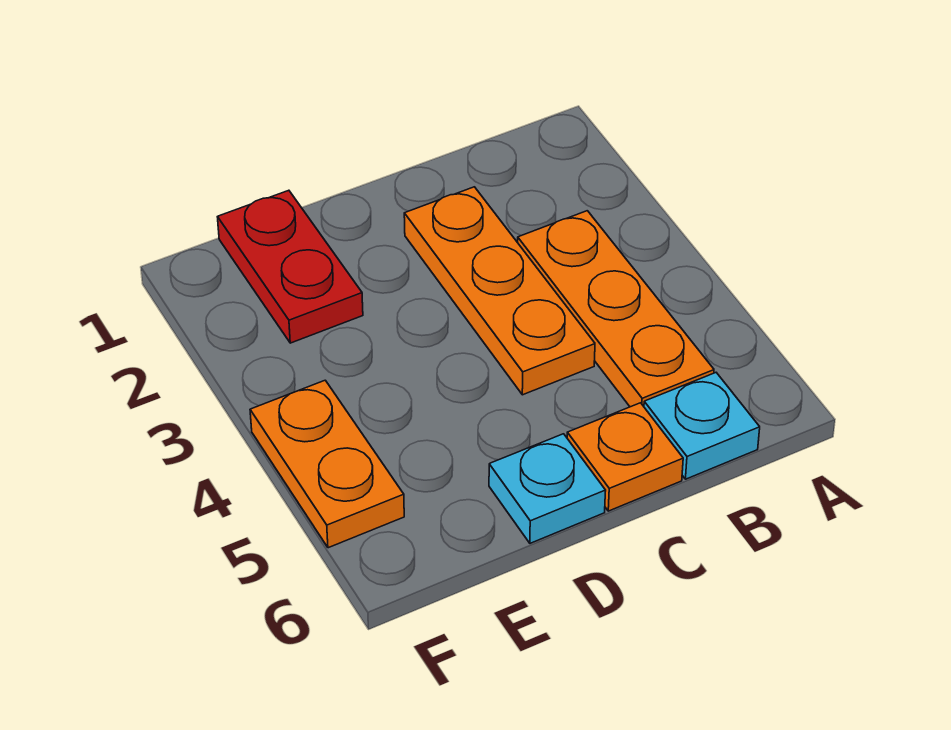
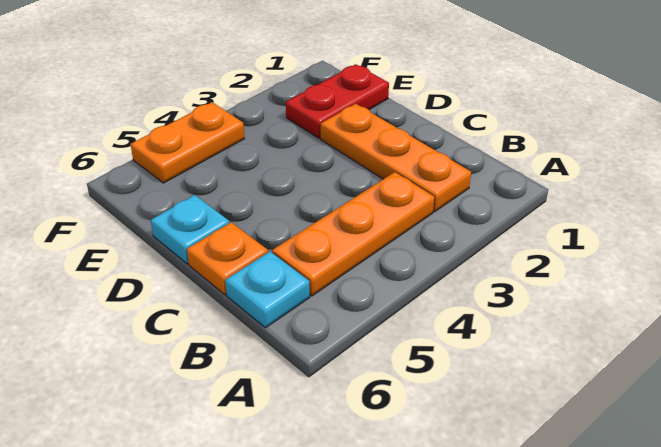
orange plate C2:C4 level 1 -> orange plate B2:D2 level 1

